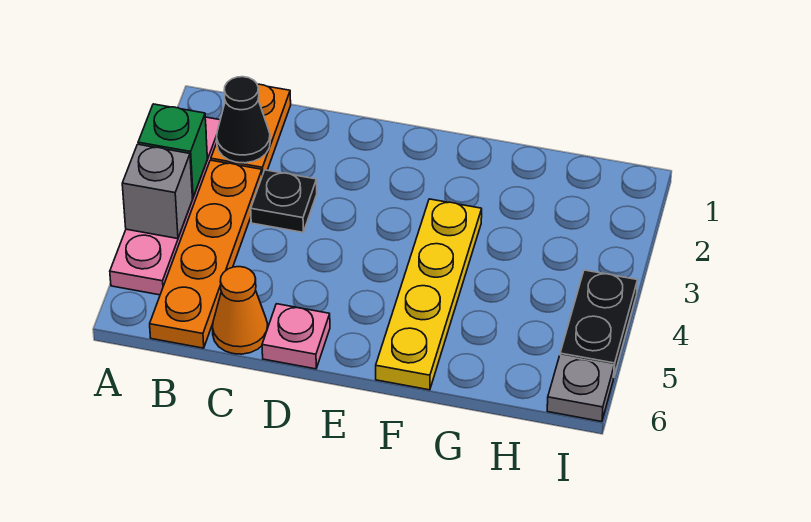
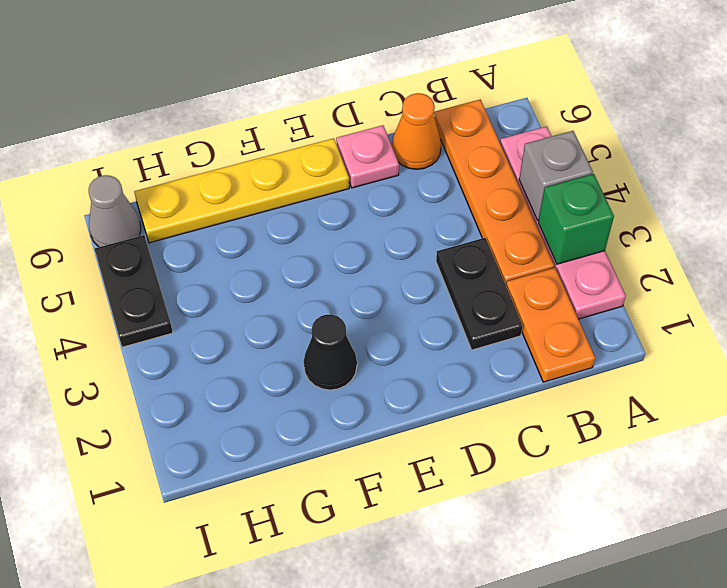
black cone B2 level 2 -> black cone F2 level 1
black plate C3 level 1 -> black plate C2:C3 level 1
yellow plate F3:F6 level 1 -> yellow plate E6:H6 level 1
grey plate I6 level 1 -> grey cone I6 level 1

